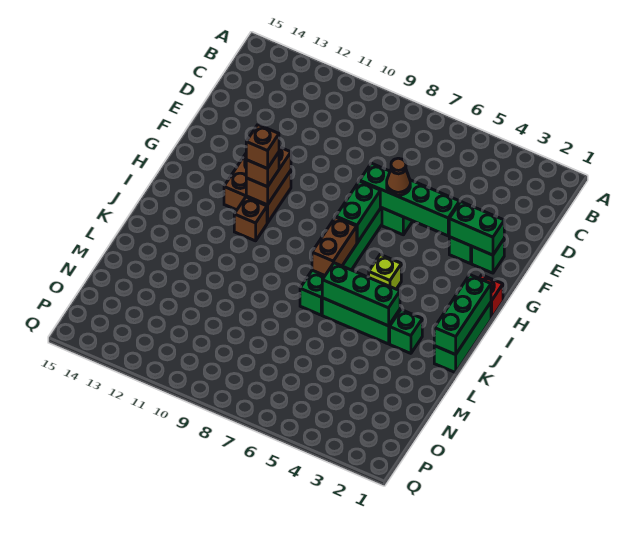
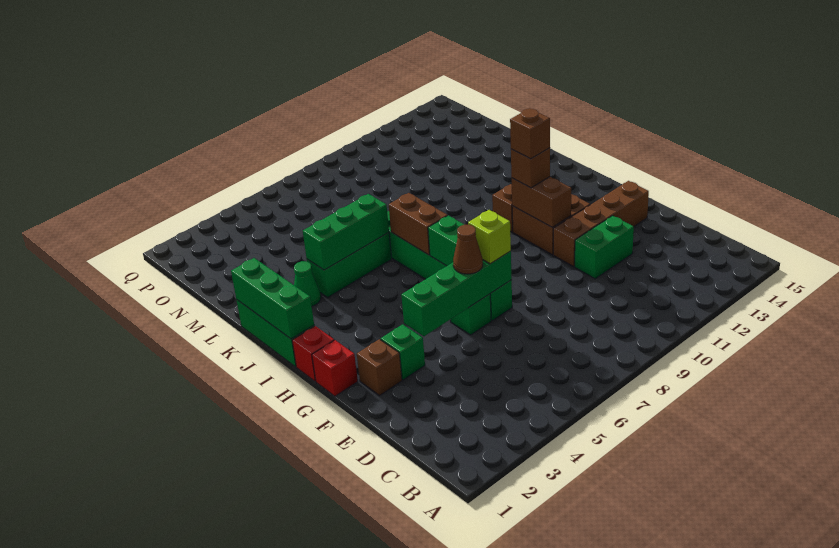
green brick F2 level 1 -> brown brick F2 level 1
green brick F2:F3 level 2 -> green brick E11:E12 level 1
none -> brown brick F11:F14 level 1
none -> red brick G1 level 1
lime brick I5 level 1 -> lime brick F7 level 3
green brick K3 level 1 -> green cone K3 level 1

